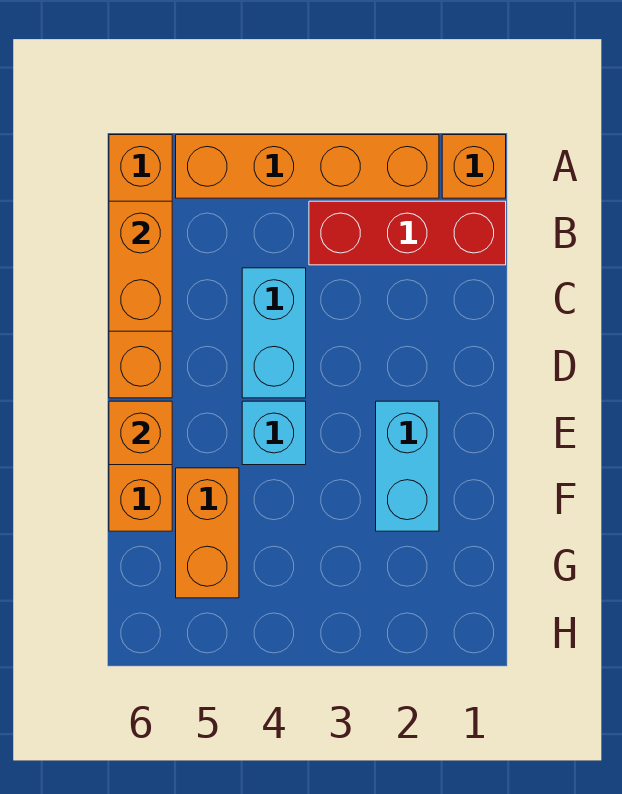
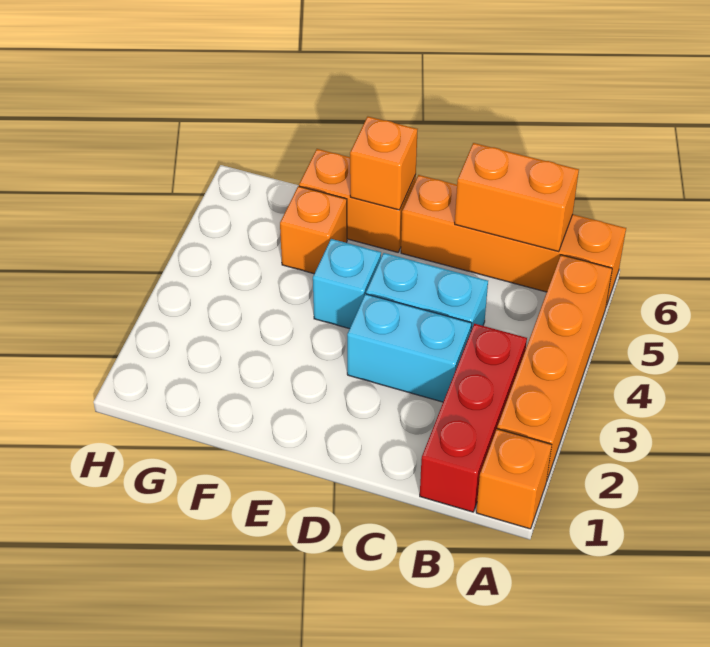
cyan brick E2:F2 level 1 -> cyan brick C3:D3 level 1
orange brick F5:G5 level 1 -> orange brick F5 level 1

